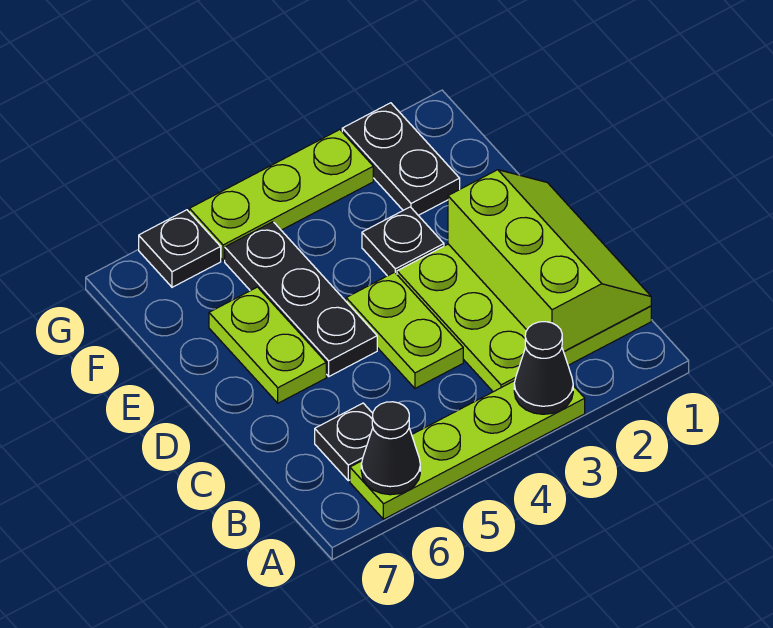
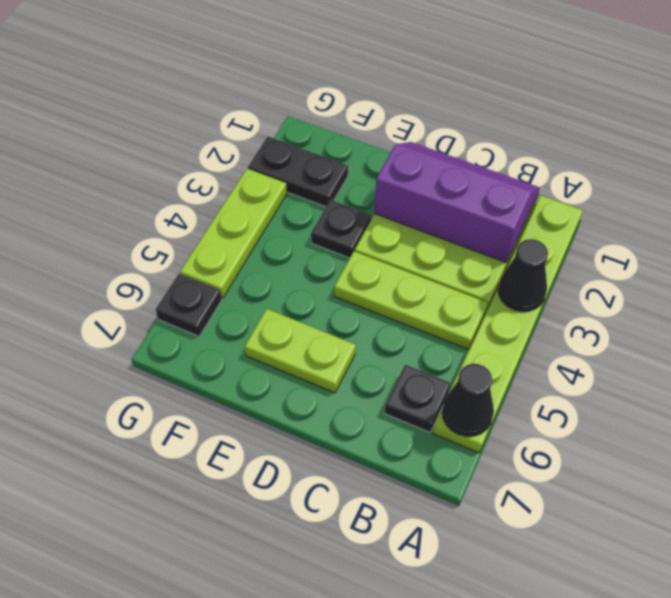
lime plate A3:A6 level 1 -> lime plate A1:A6 level 1
lime slope B1:D2 level 2 top 2 -> purple slope B1:D2 level 2 top 2
lime plate C4:D4 level 1 -> lime plate B4:D4 level 1
black plate D5:F5 level 1 -> none

